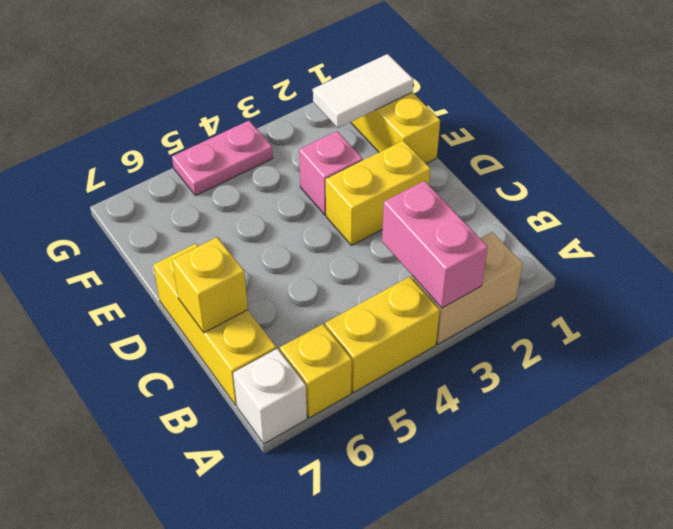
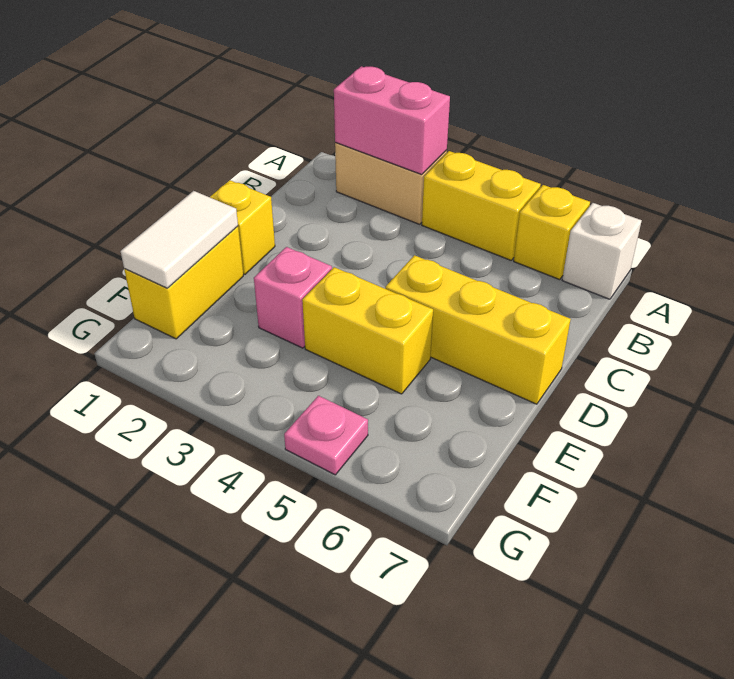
pink brick A3:B3 level 2 -> pink brick A2:A3 level 2
yellow brick B7:D7 level 1 -> yellow brick D5:D7 level 1
yellow brick C7 level 2 -> yellow brick D1 level 1
yellow brick D2:D3 level 1 -> yellow brick E4:E5 level 1
white tile F1:F2 level 2 -> white tile E1:F1 level 2
pink plate G4:G5 level 1 -> pink plate G5 level 1

